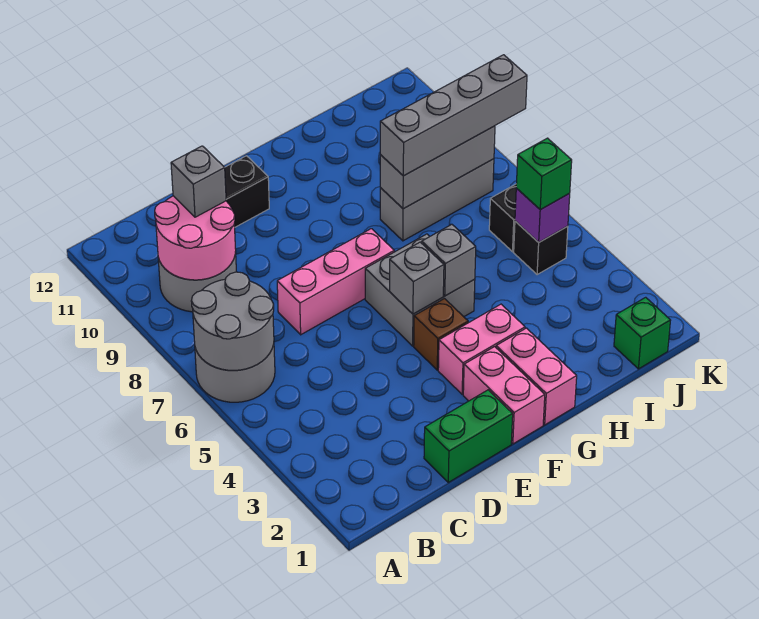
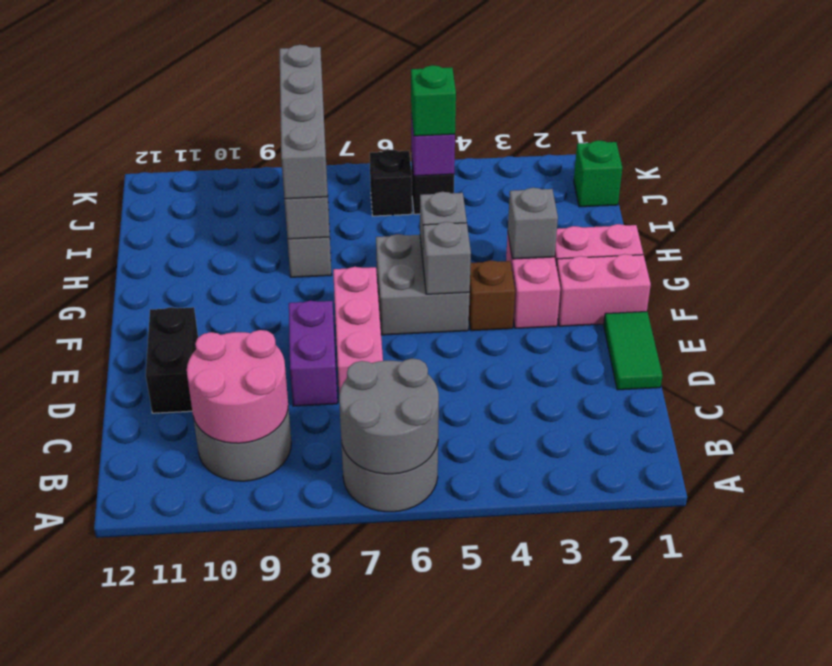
grey brick C10 level 3 -> grey brick G3 level 2
green brick D1:E1 level 1 -> green tile D1:E1 level 1
none -> purple brick D8:E8 level 1

